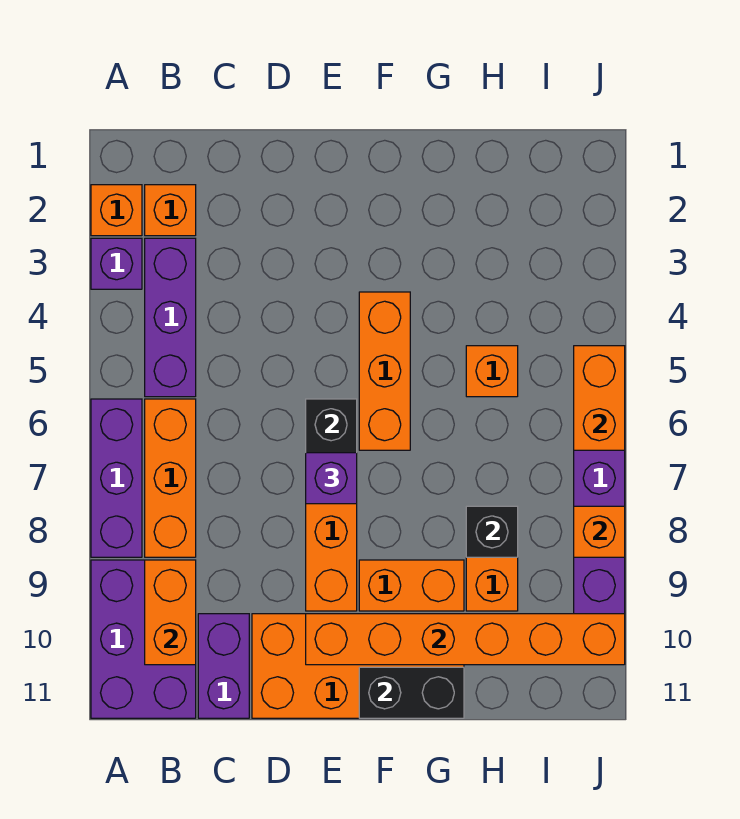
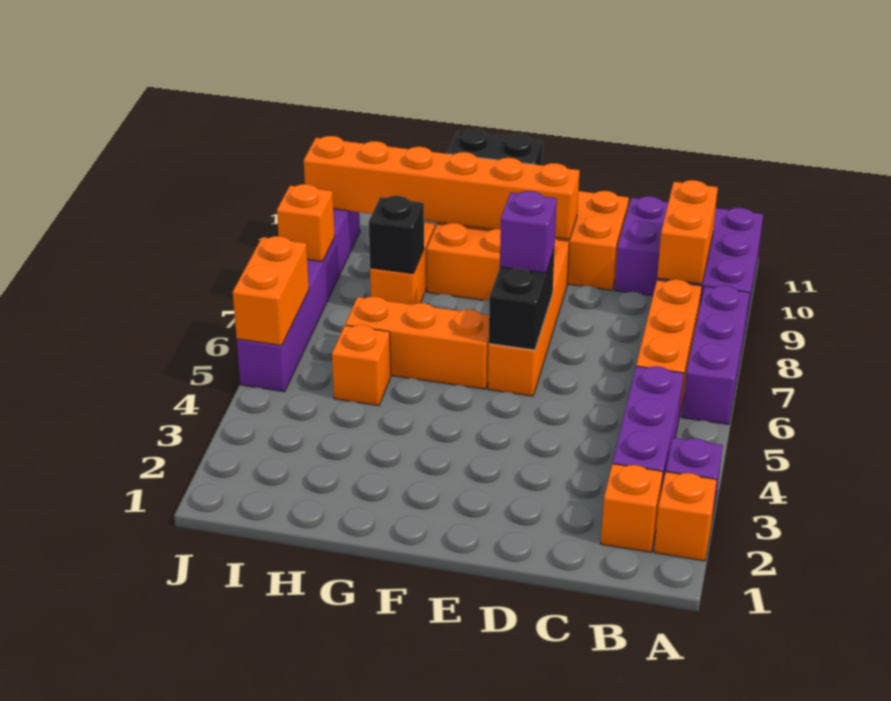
orange brick F4:F6 level 1 -> orange brick F6:H6 level 1

